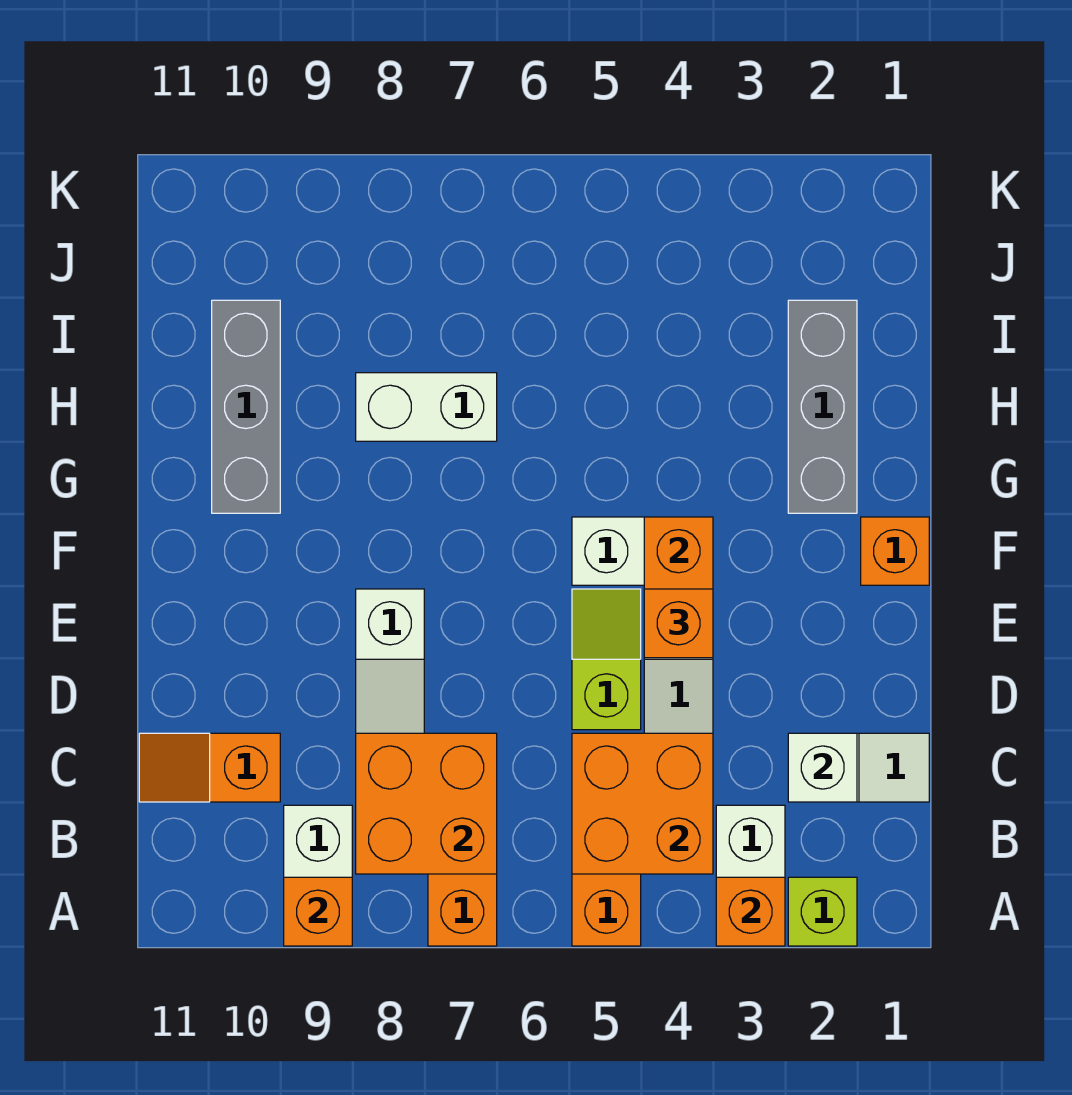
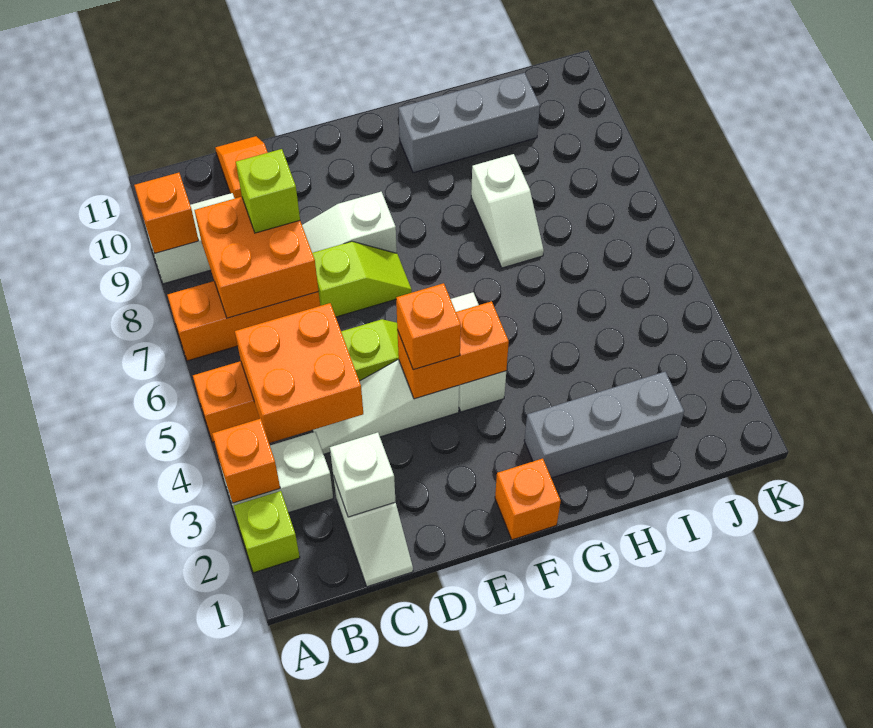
none -> lime brick C8 level 3
none -> lime slope D7:E7 level 1 top D
white brick H7:H8 level 1 -> white slope H7:H8 level 1 top 8

